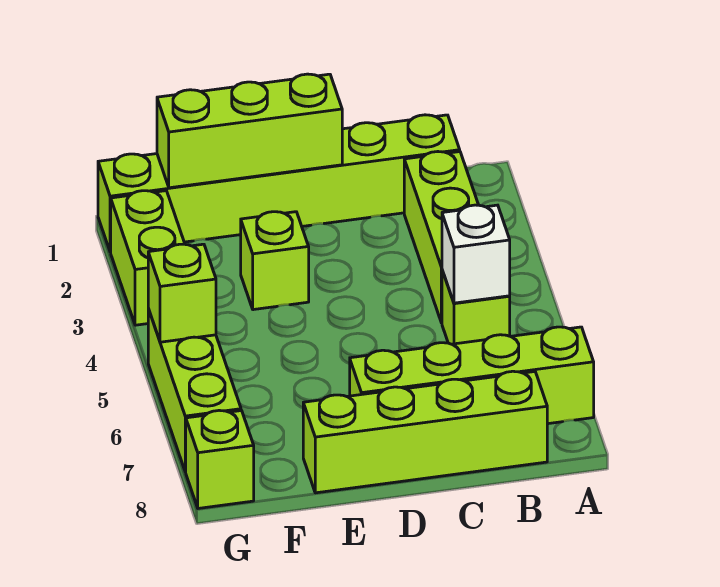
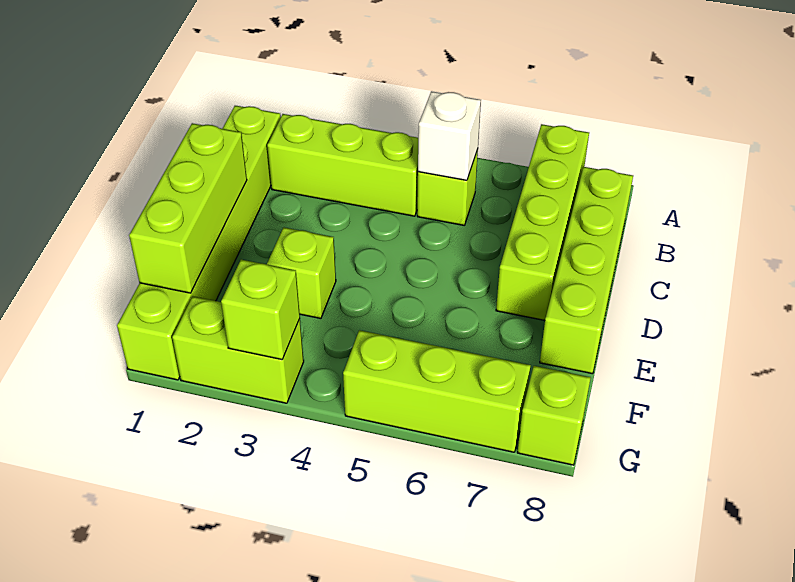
lime brick G5 level 2 -> lime brick G3 level 2

